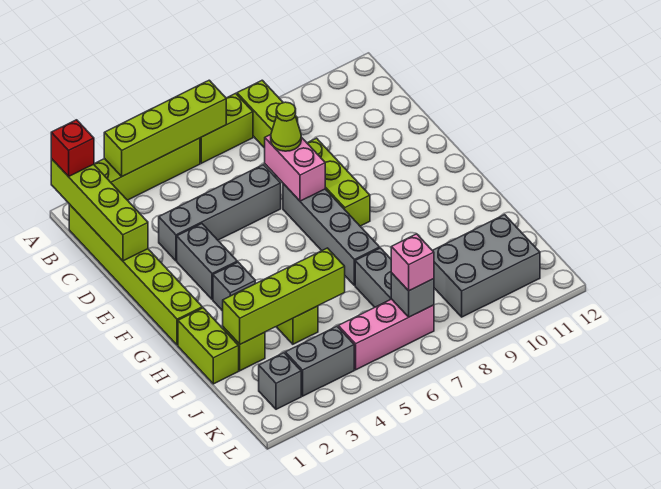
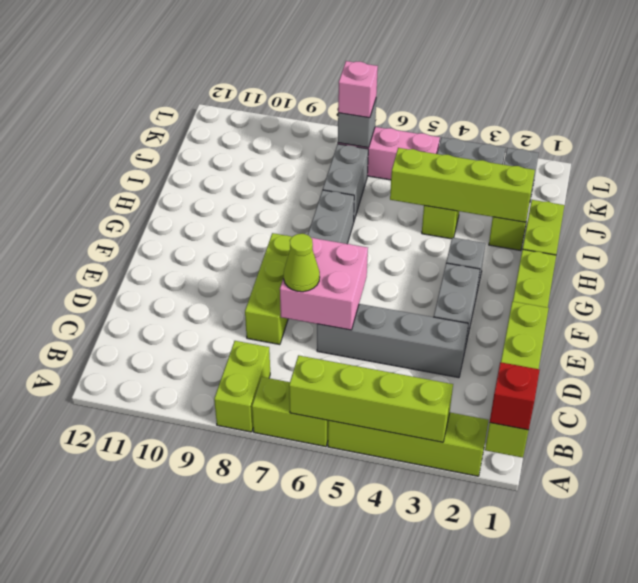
pink brick D7:E7 level 2 -> pink brick D6:E7 level 2
grey brick J9:K11 level 1 -> none

